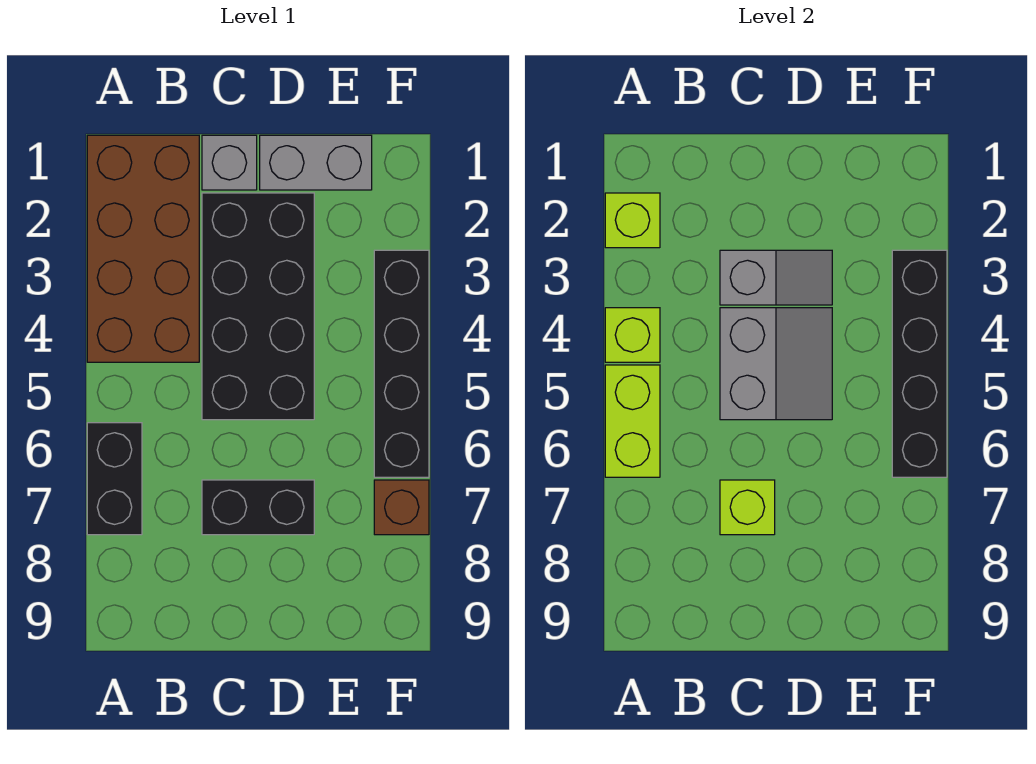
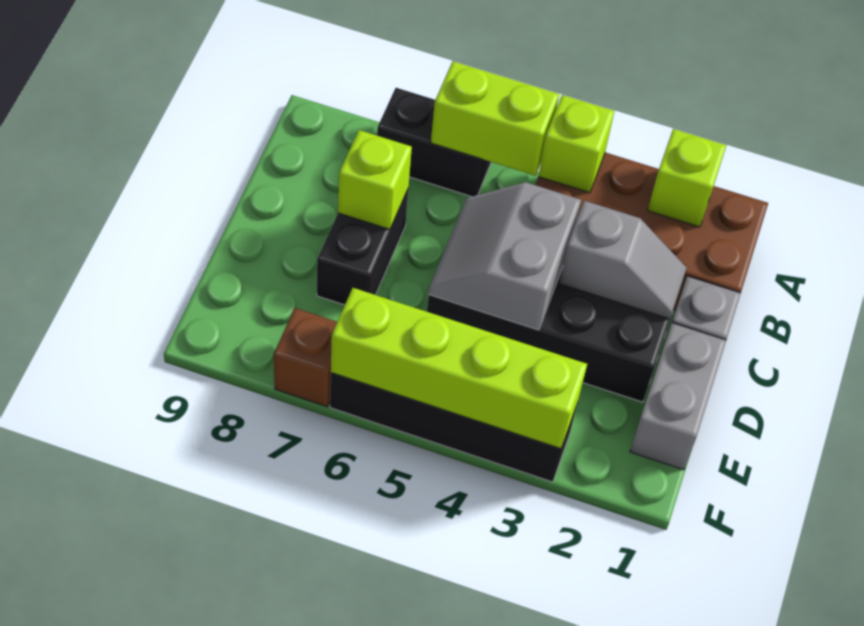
grey slope C3:D3 level 2 top C -> grey slope C2:C3 level 2 top 3
grey slope C4:D5 level 2 top C -> grey slope C4:D5 level 2 top 4
black brick F3:F6 level 2 -> lime brick F3:F6 level 2

